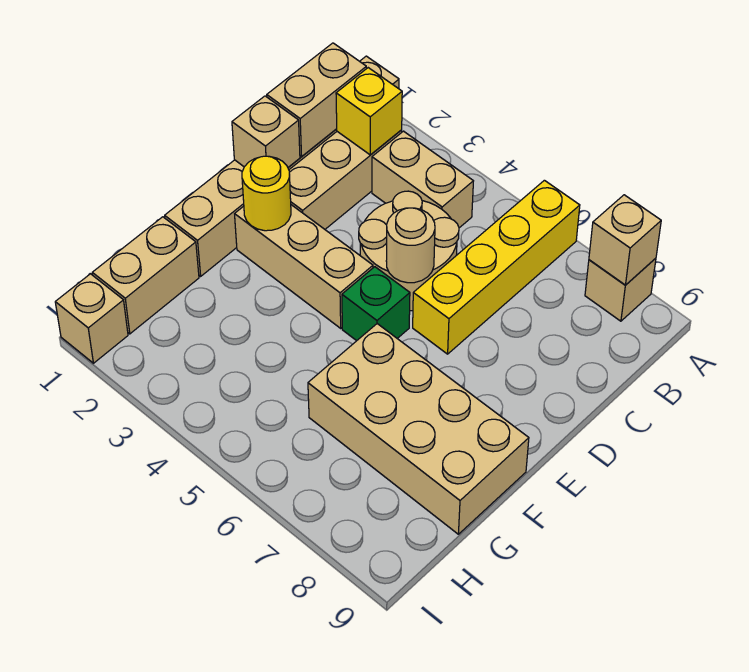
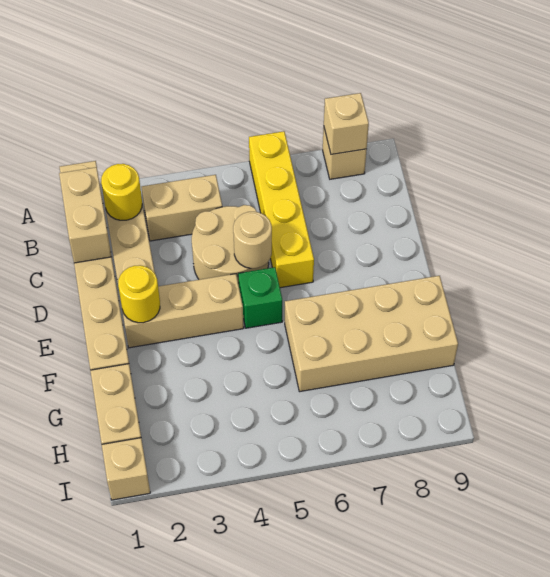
yellow brick B2 level 2 -> yellow round brick B2 level 2
tan brick D1 level 2 -> none

